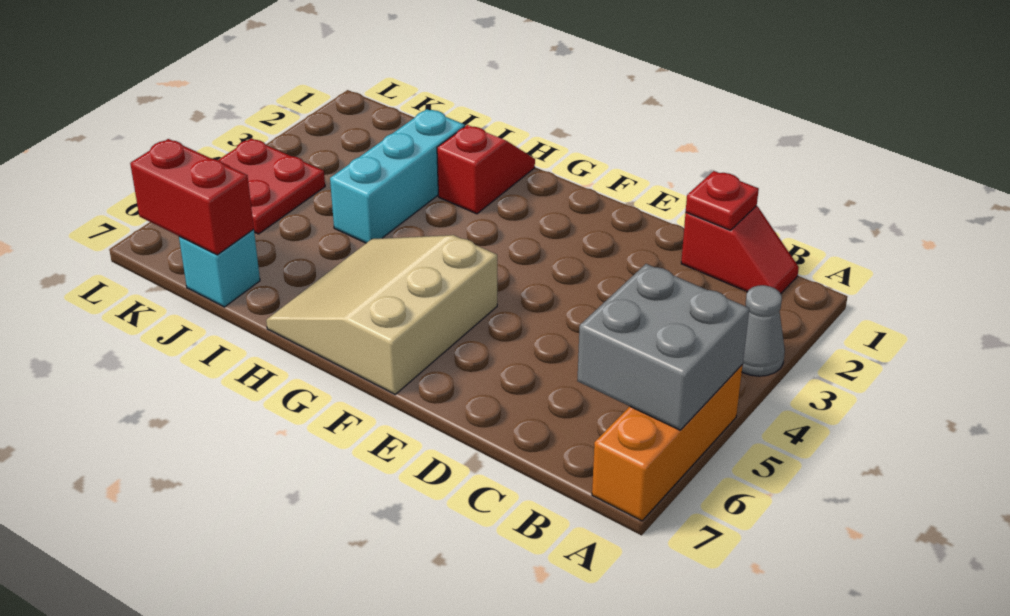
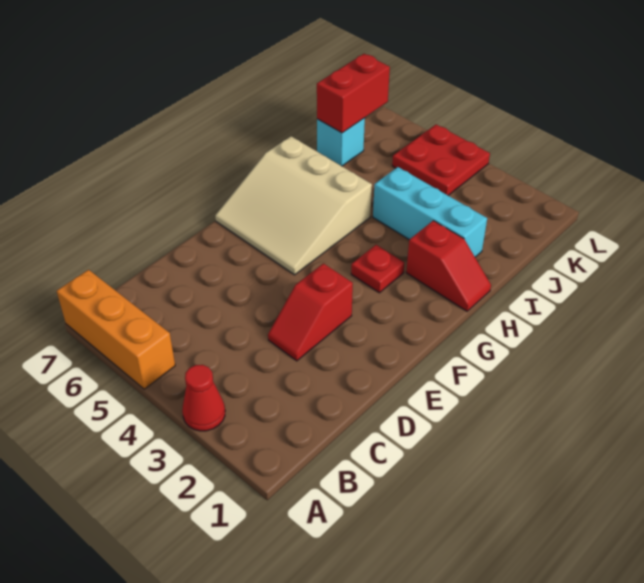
grey cone A3 level 1 -> red cone A3 level 1
grey brick A5:B6 level 2 -> none
red slope B1:C1 level 1 top C -> red slope D3:E3 level 1 top E
red plate C1 level 2 -> red plate G3 level 1
tan slope F5:H7 level 1 top F -> tan slope F5:H7 level 1 top H

